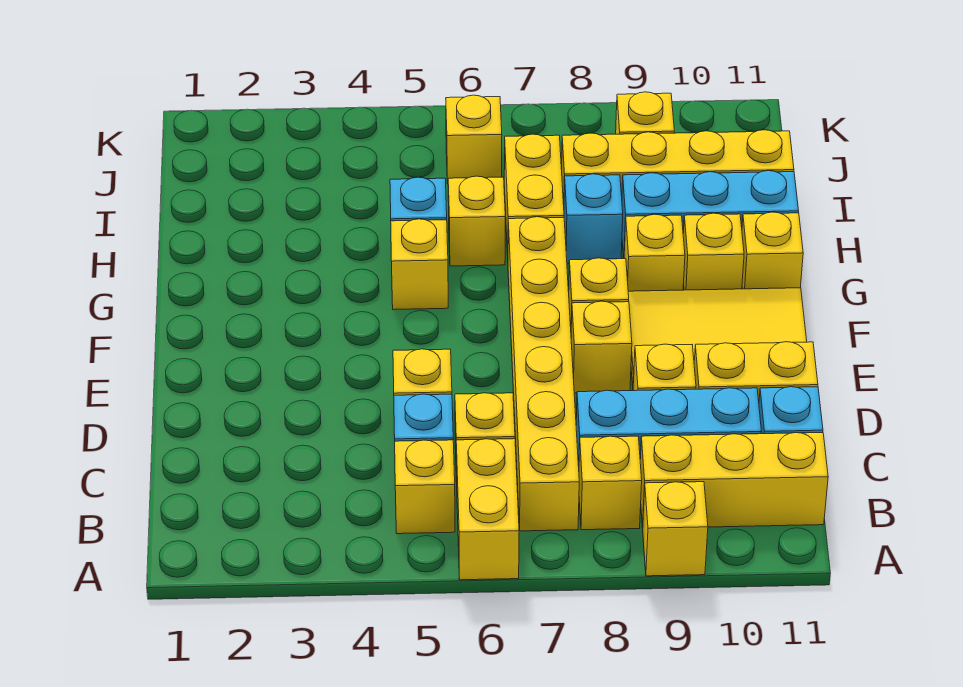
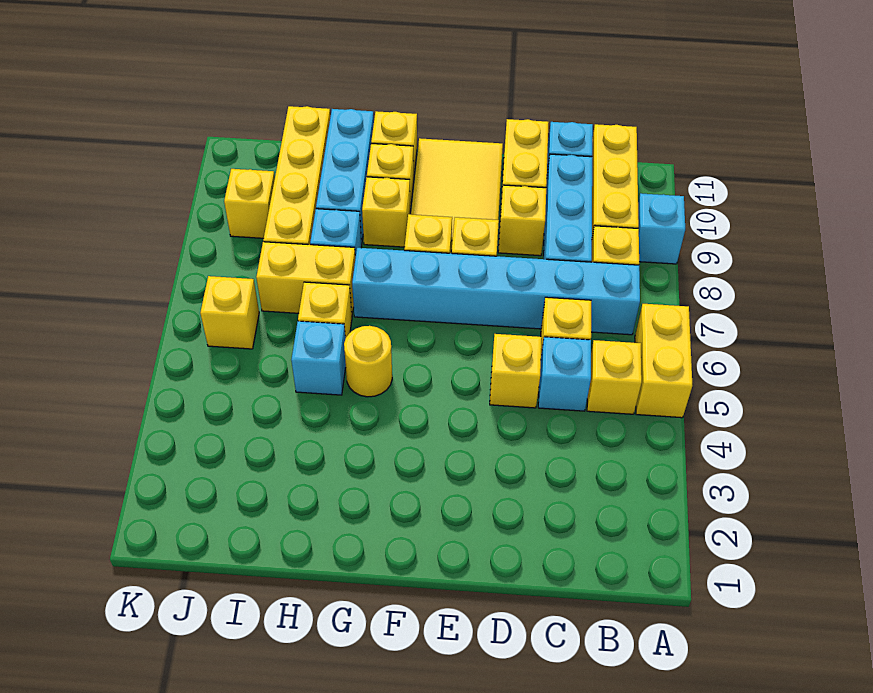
yellow brick A6:B6 level 1 -> yellow brick A5:A6 level 1
yellow brick A9 level 1 -> cyan brick A9 level 1
yellow brick B7:G7 level 1 -> cyan brick B7:G7 level 1
yellow brick G5 level 1 -> yellow round brick G5 level 1

